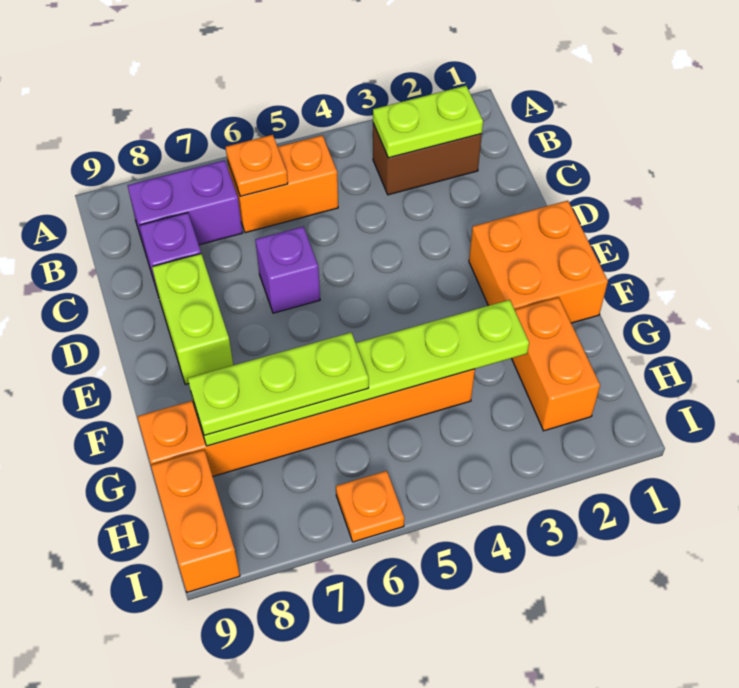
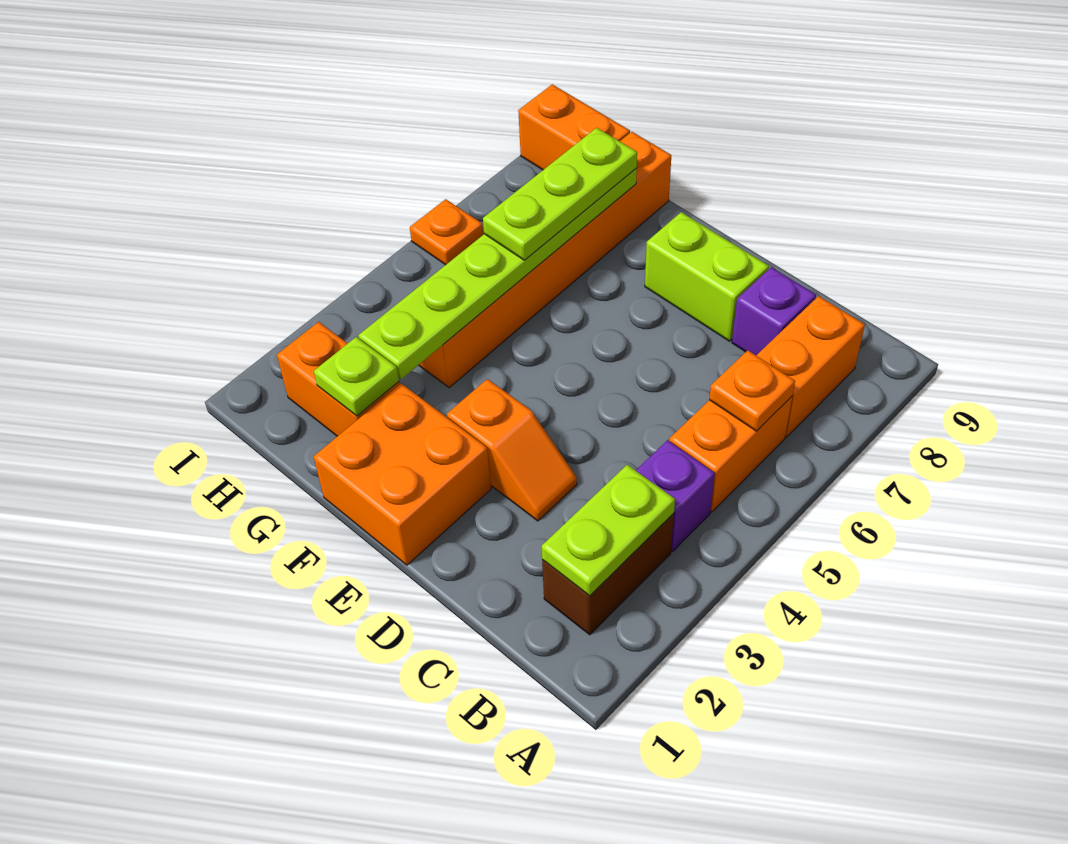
purple brick B7:B8 level 1 -> orange brick B7:B8 level 1
none -> orange slope D3:E3 level 1 top E
purple brick D6 level 1 -> purple brick B4 level 1
none -> lime plate G2 level 2

